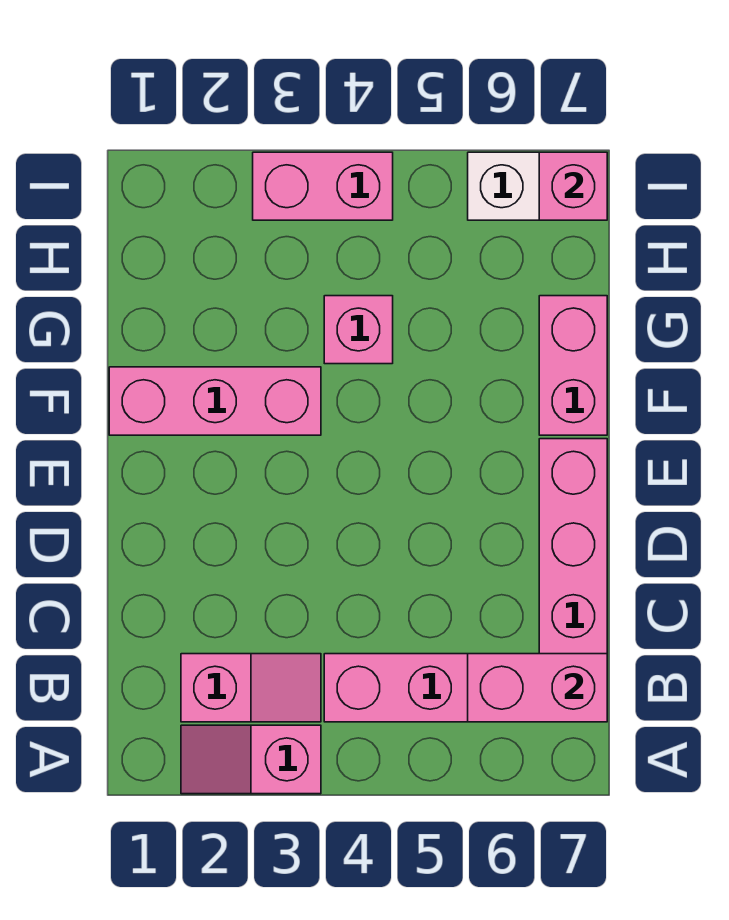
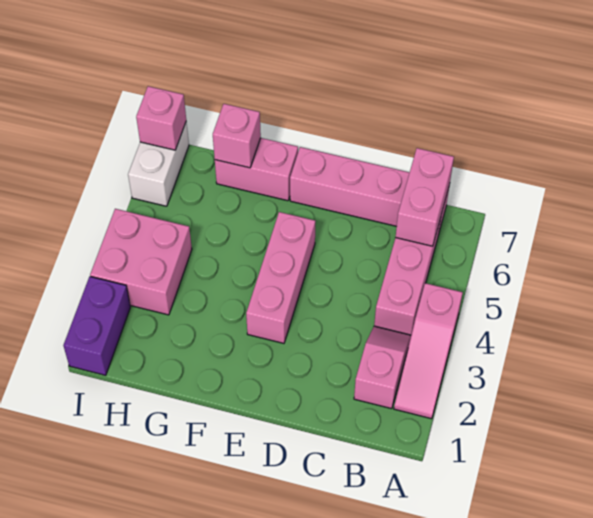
pink slope A2:A3 level 1 top 3 -> pink slope A2:A4 level 1 top 4
pink brick F1:F3 level 1 -> pink brick E3:E5 level 1
pink brick G4 level 1 -> pink brick G7 level 2
none -> purple brick I1:I2 level 1
pink brick I3:I4 level 1 -> pink brick H3:I4 level 1

